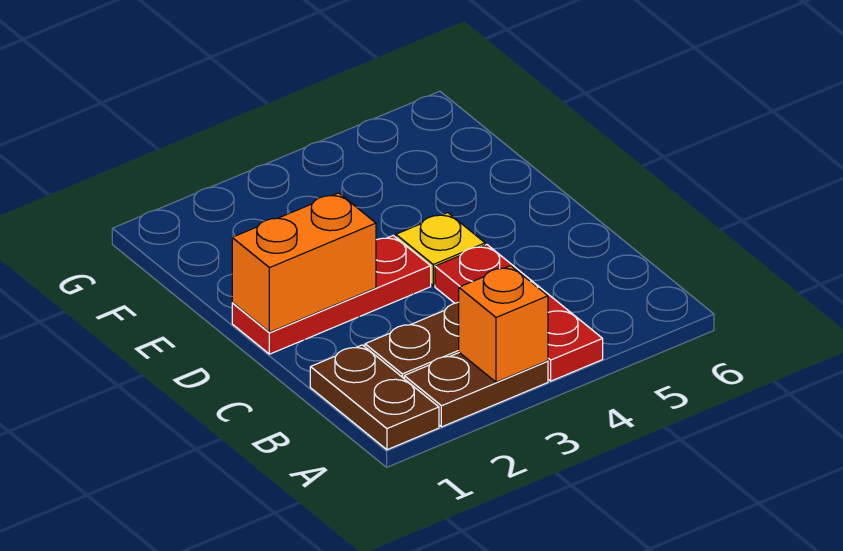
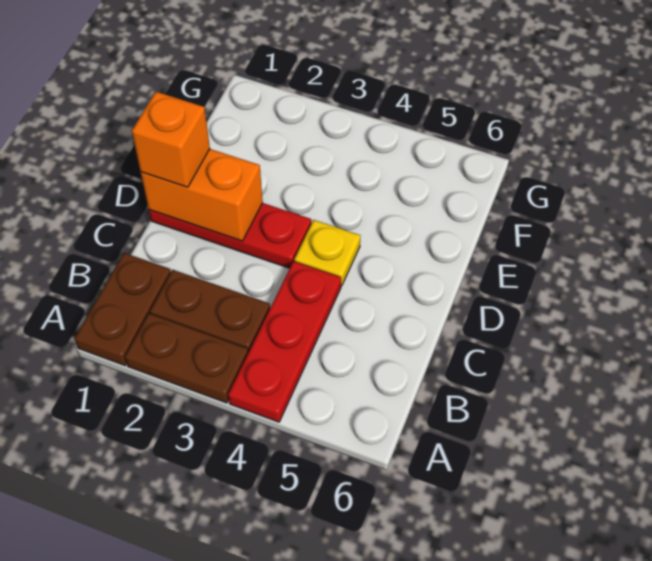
orange brick A3 level 2 -> orange brick D1 level 3

